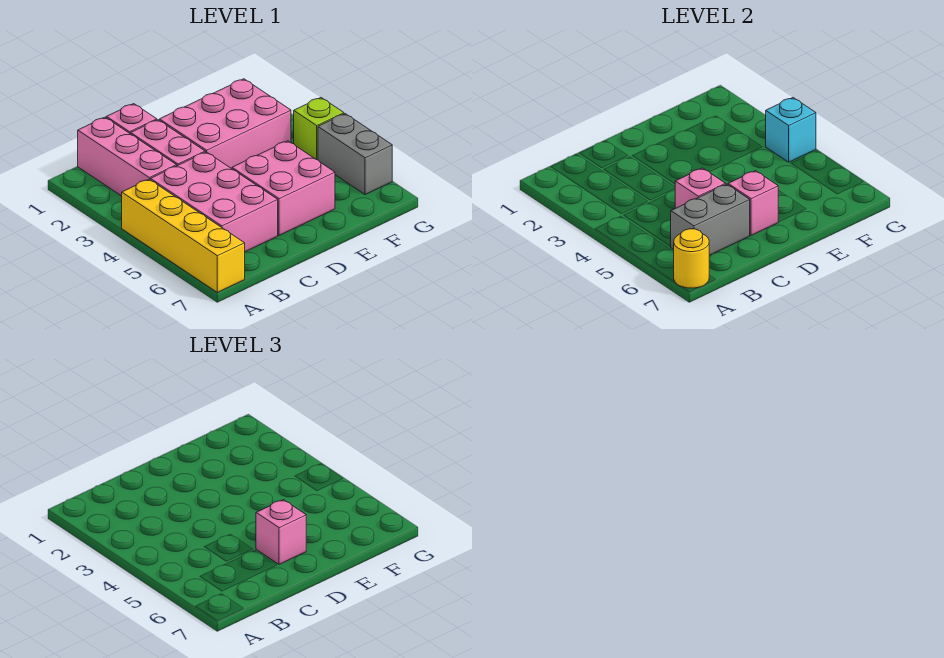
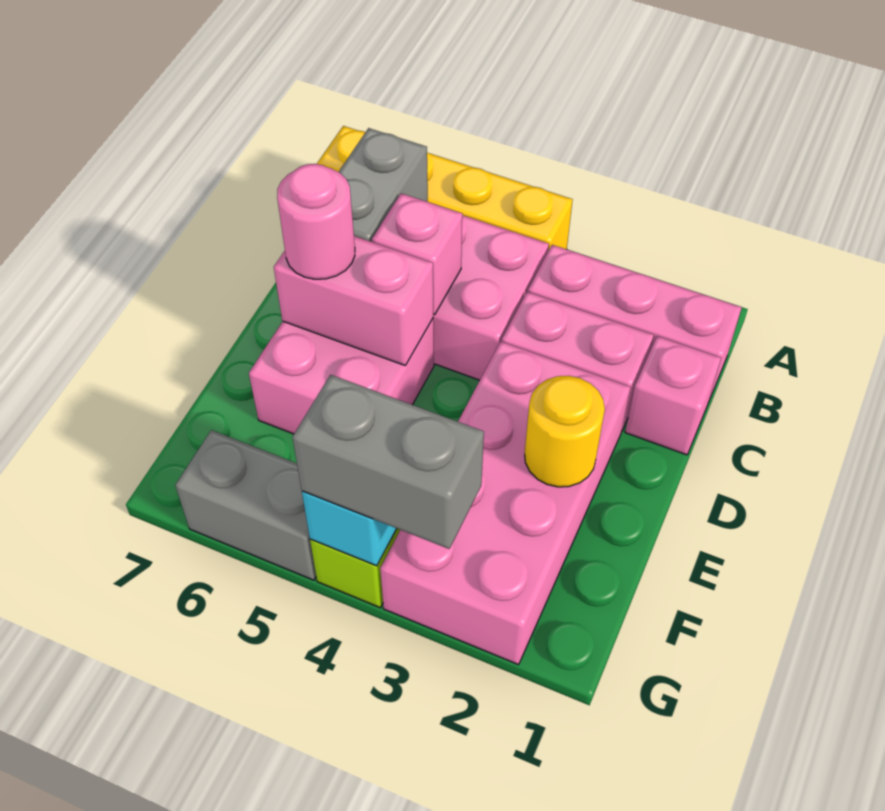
yellow round brick A7 level 2 -> yellow round brick E2 level 2
pink brick D2:F3 level 1 -> pink brick D2:G3 level 1
pink brick D6 level 2 -> pink brick D5:D6 level 2
pink brick D6 level 3 -> pink round brick D6 level 3
none -> grey brick G3:G4 level 3

